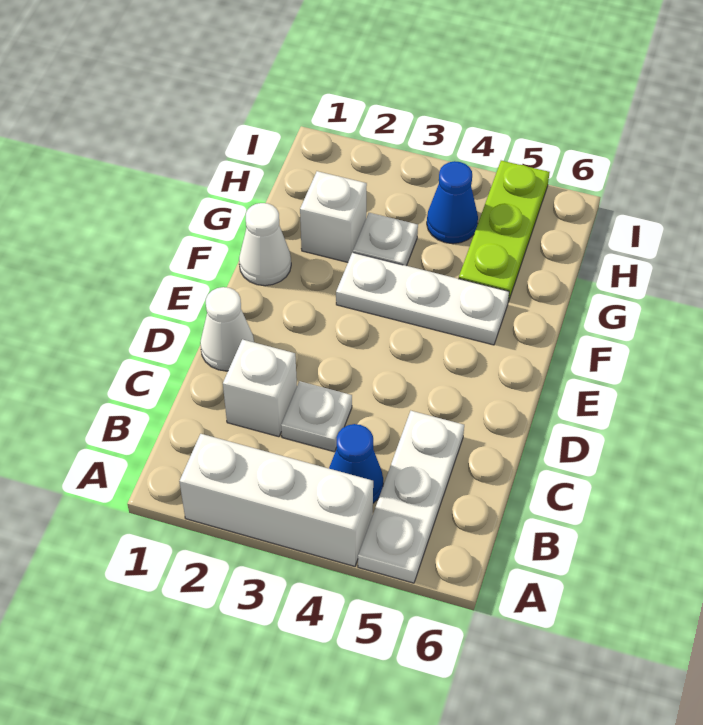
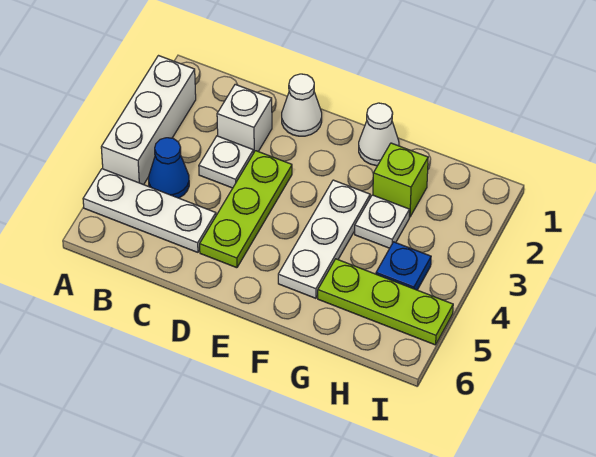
none -> lime plate D3:D5 level 1
white brick G2 level 1 -> lime brick G2 level 1
blue cone H4 level 1 -> blue plate H4 level 1

